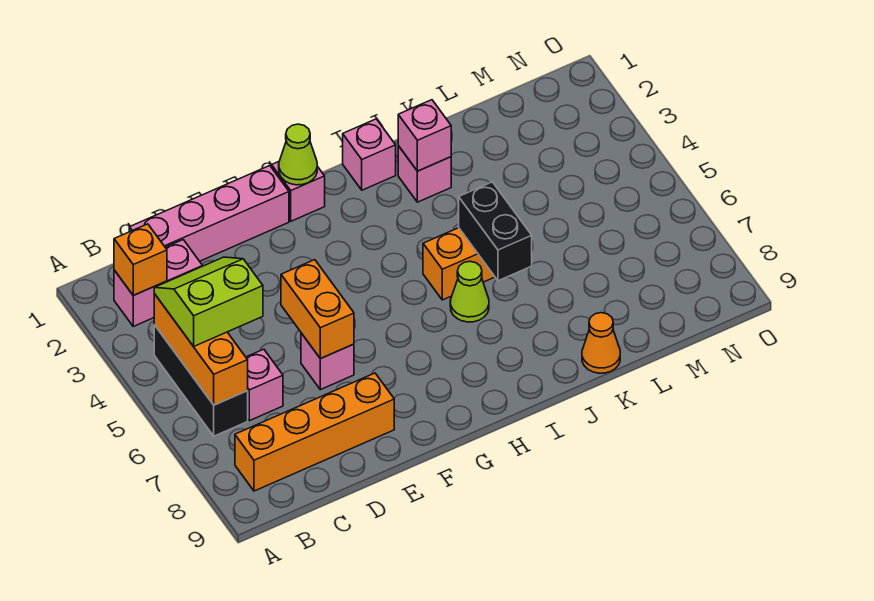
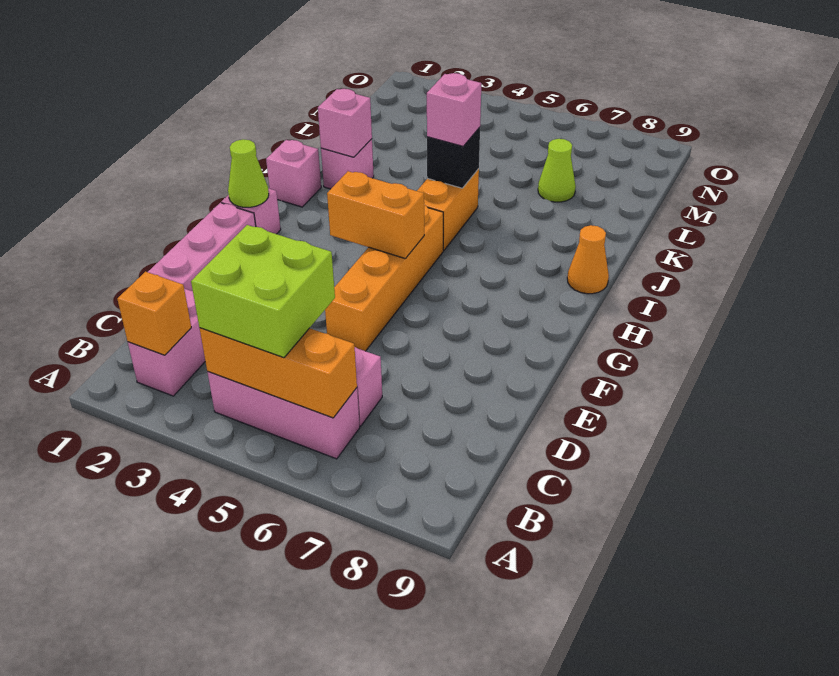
black brick B4:B6 level 1 -> pink brick B4:B6 level 1
lime slope B4:C5 level 3 top 5 -> lime brick B4:C5 level 3
orange brick B8:E8 level 1 -> orange brick E5:H5 level 1
orange brick E5:E6 level 2 -> orange brick G4:G5 level 2
pink brick E6 level 1 -> pink brick J5 level 3
lime cone I6 level 1 -> lime cone L7 level 1
black brick J5:J6 level 2 -> black brick J5 level 2
orange cone K9 level 1 -> orange cone I9 level 1

